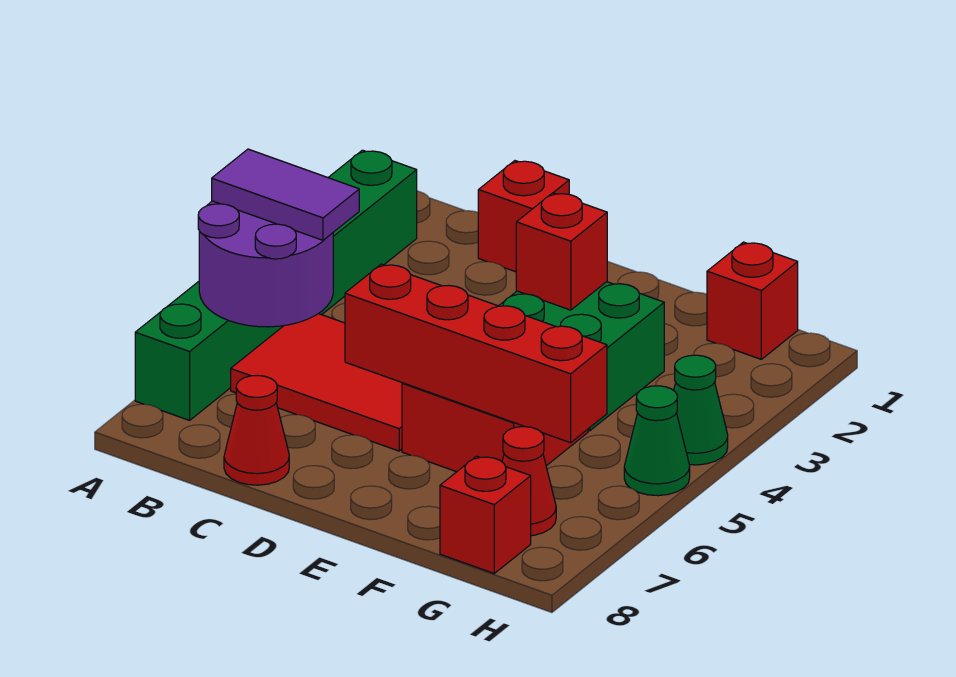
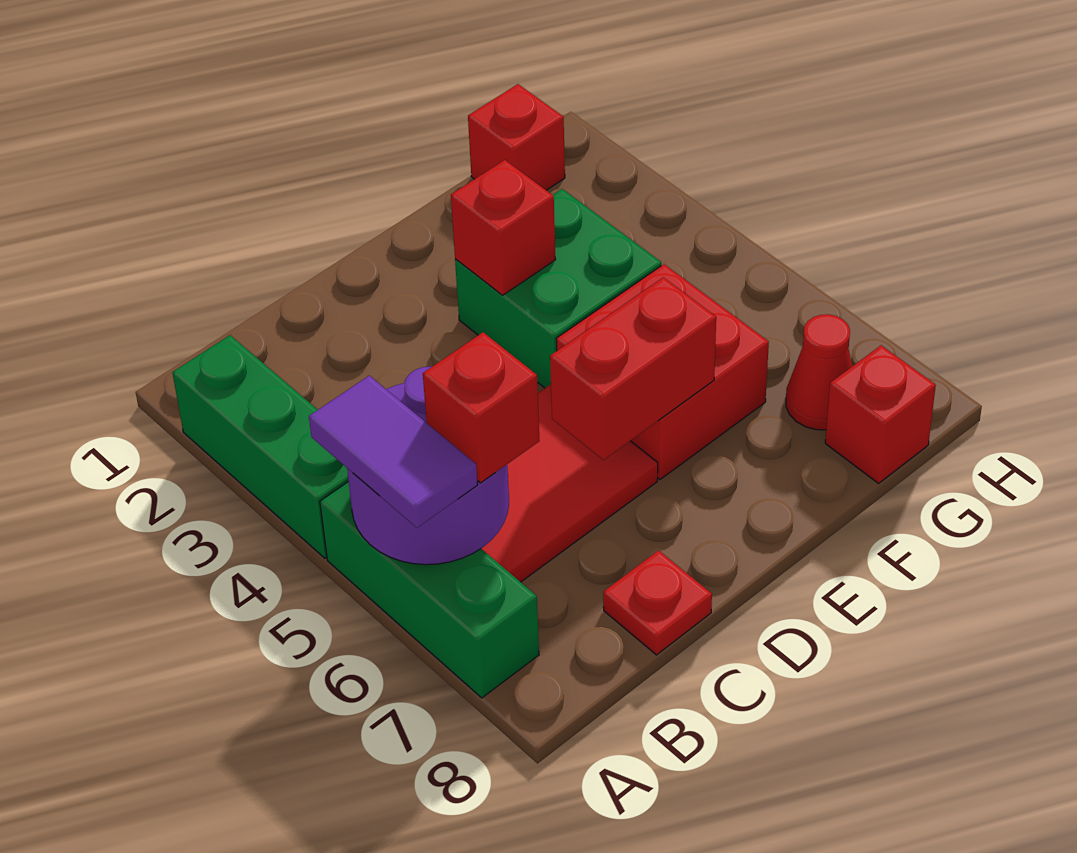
purple tile A5:B5 level 3 -> purple tile A5:A6 level 3
red brick C1 level 1 -> red brick B6 level 3
red cone C8 level 1 -> red plate C8 level 1
red brick D6:G6 level 2 -> red brick D6:E6 level 2
green cone H4 level 1 -> none
green cone H5 level 1 -> none

